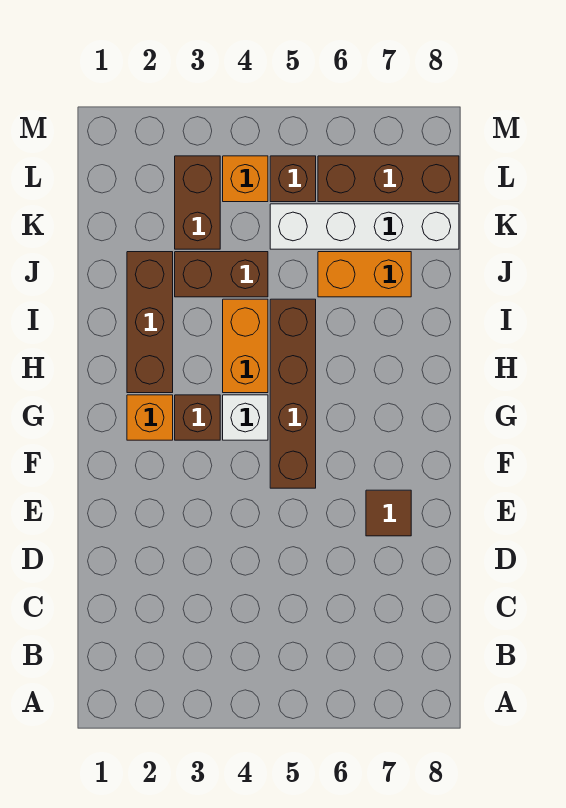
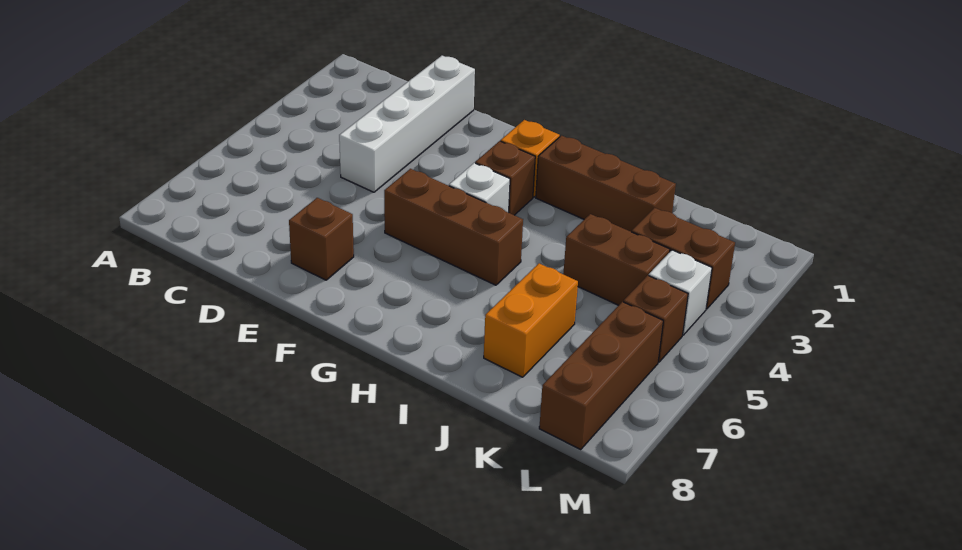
brown tile E7 level 1 -> brown brick E7 level 1
brown brick F5:I5 level 1 -> brown brick F5:H5 level 1
orange brick H4:I4 level 1 -> none
brown brick J3:J4 level 1 -> brown brick J4:K4 level 1
white brick K5:K8 level 1 -> white brick D1:D4 level 1
orange brick L4 level 1 -> white brick L4 level 1

